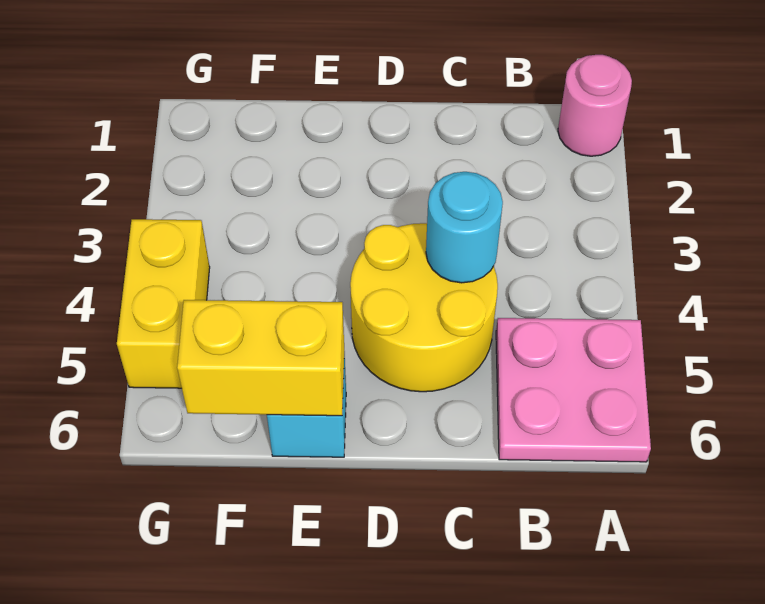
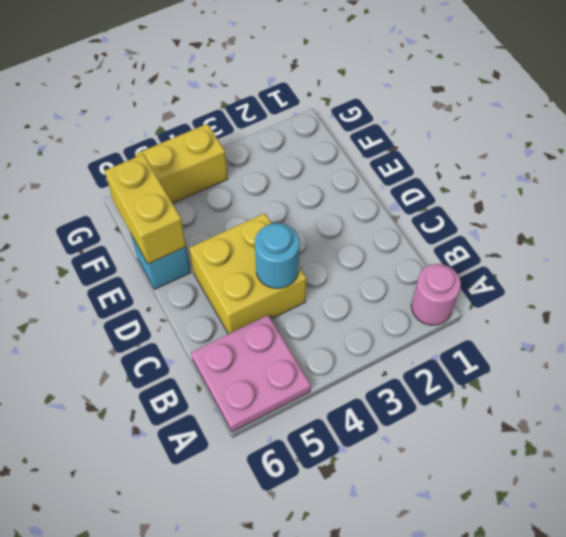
yellow round brick C4:D5 level 1 -> yellow brick C4:D5 level 1

